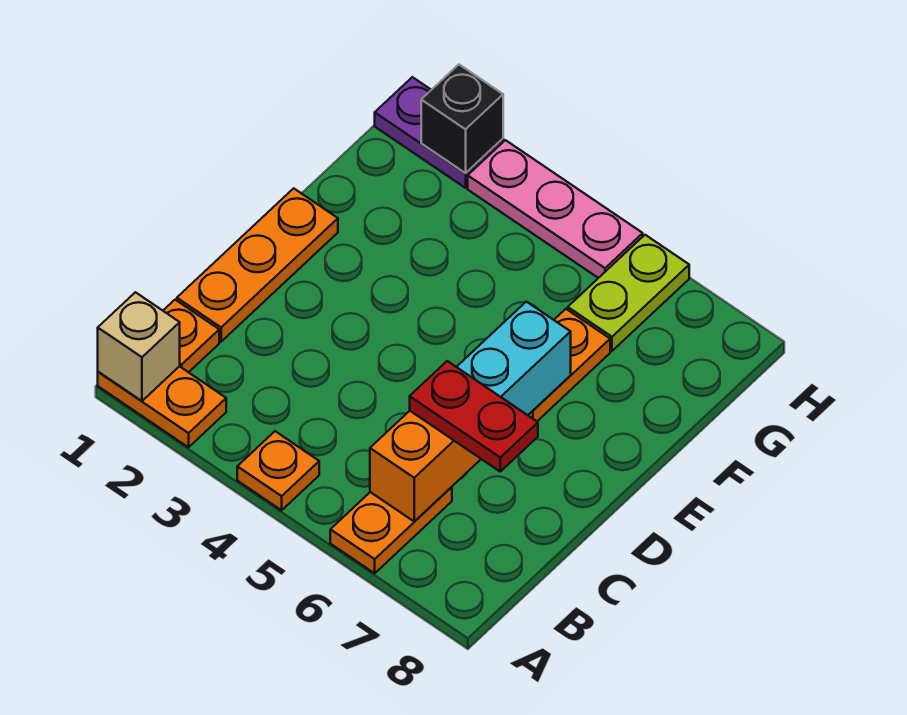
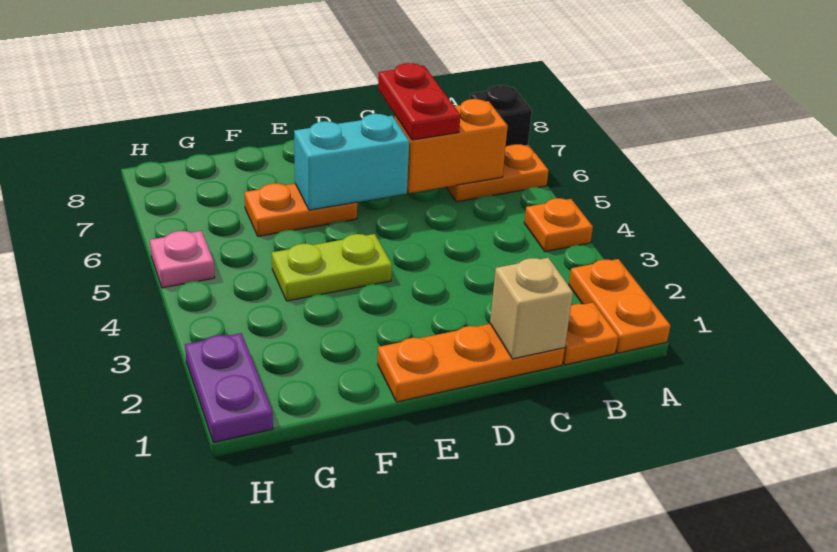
tan brick A1 level 2 -> tan brick C1 level 2
lime plate G6:H6 level 1 -> lime plate E4:F4 level 1
black brick H2 level 2 -> black brick A7 level 1
pink plate H3:H5 level 1 -> pink plate H5 level 1

